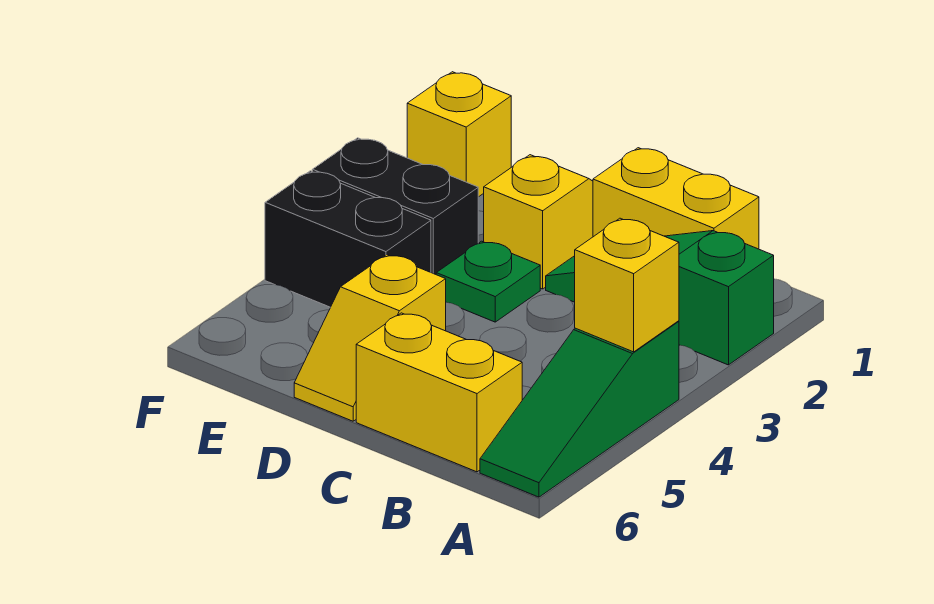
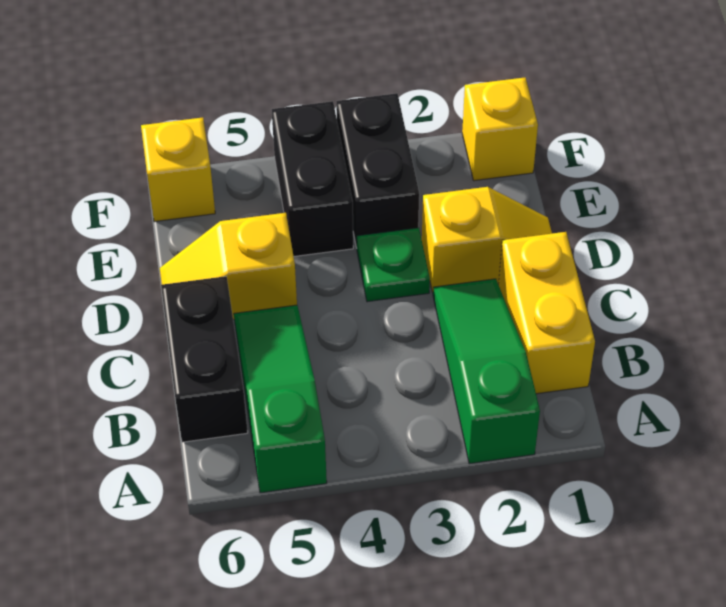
green slope A4:A6 level 1 top 4 -> green slope A5:C5 level 1 top A
yellow brick A4 level 2 -> yellow brick F6 level 1
yellow brick B6:C6 level 1 -> black brick B6:C6 level 1

